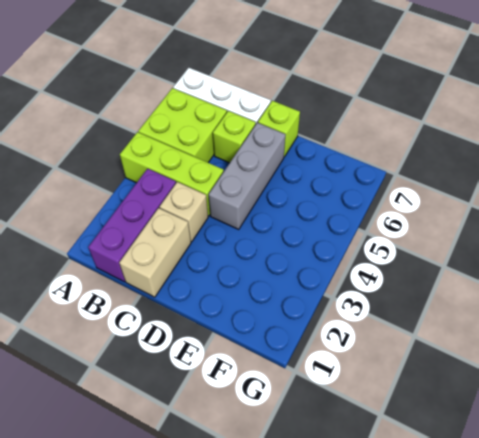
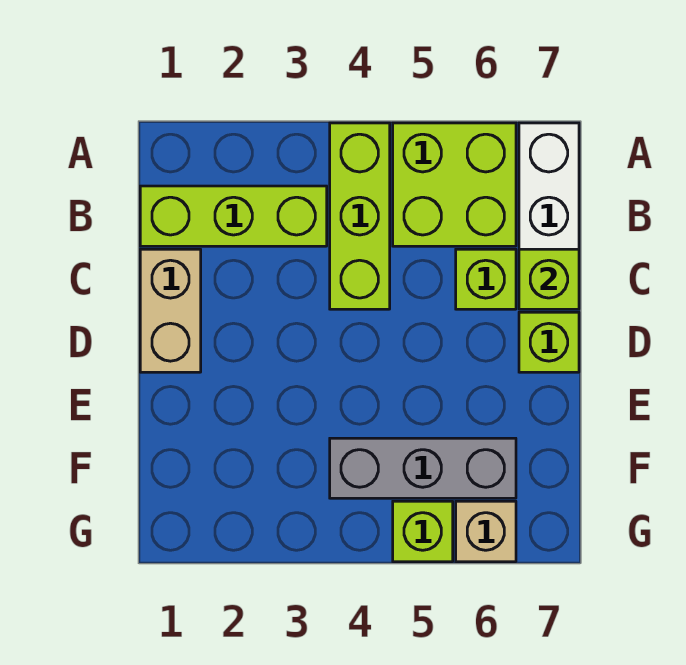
purple brick B1:B3 level 1 -> lime brick B1:B3 level 1
tan brick C1:C2 level 1 -> tan brick C1:D1 level 1
tan brick C3 level 1 -> tan brick G6 level 1
none -> lime brick C7 level 2
grey brick D4:D6 level 1 -> grey brick F4:F6 level 1
none -> lime brick G5 level 1

